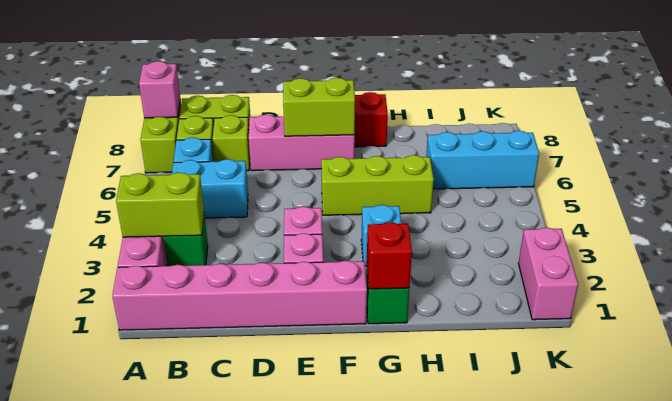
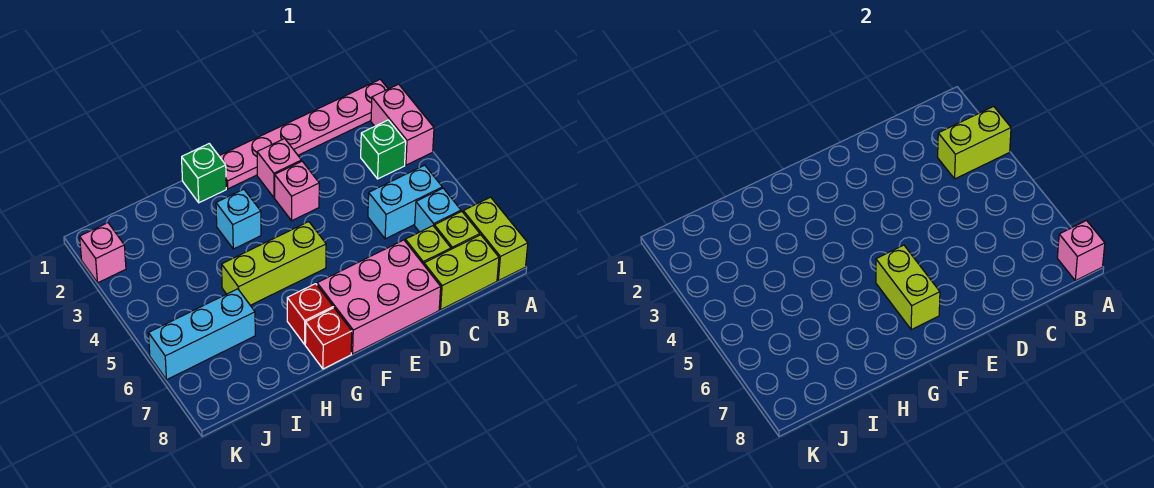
pink brick A1:F1 level 1 -> pink plate A1:F1 level 1
pink brick D7:F7 level 1 -> pink brick D7:F8 level 1
lime brick E7:F7 level 2 -> lime brick F6:F7 level 2
red brick G1 level 2 -> red brick G7 level 1
pink brick K1:K2 level 1 -> pink brick K2 level 1

